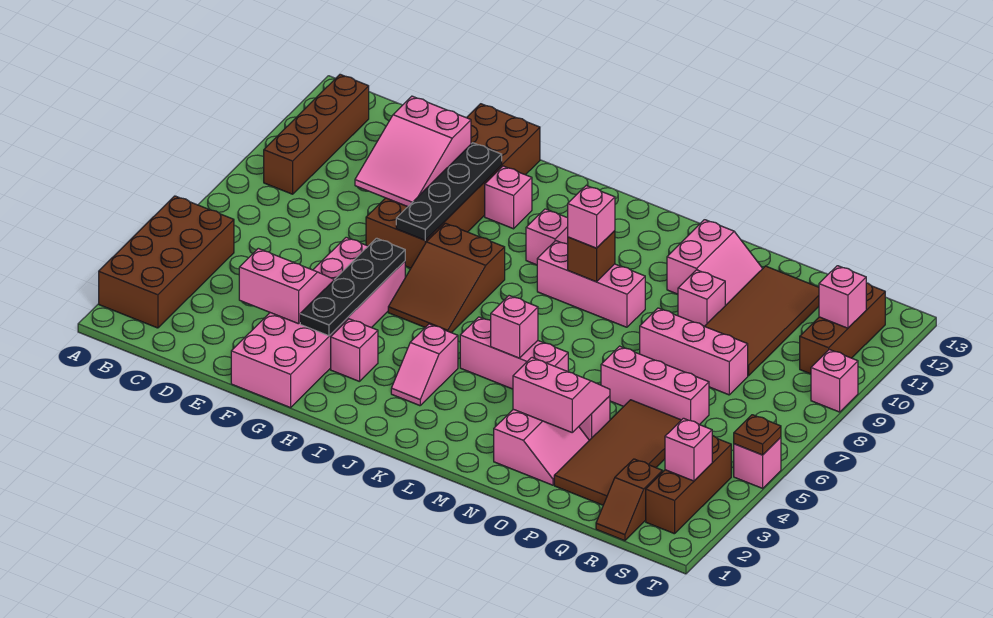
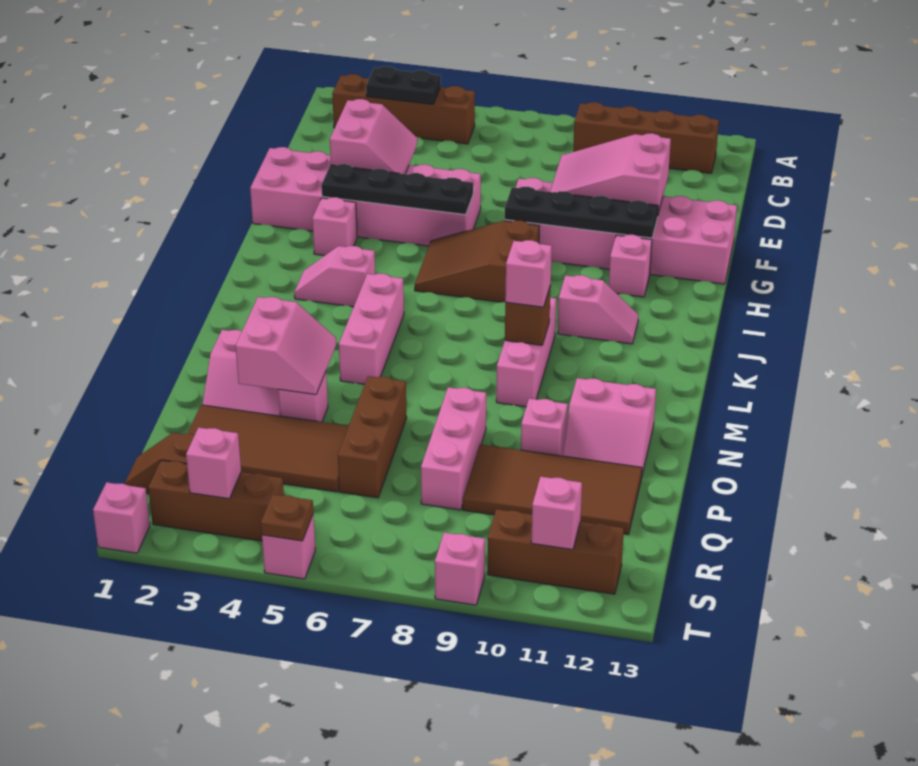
brown brick A2:B5 level 1 -> brown brick B2:B5 level 1
none -> black plate B3:B4 level 2
brown brick F8:G13 level 1 -> pink brick F8:G13 level 1
pink brick L5 level 2 -> pink brick T1 level 1
pink brick O6:Q6 level 1 -> brown brick O6:Q6 level 1

